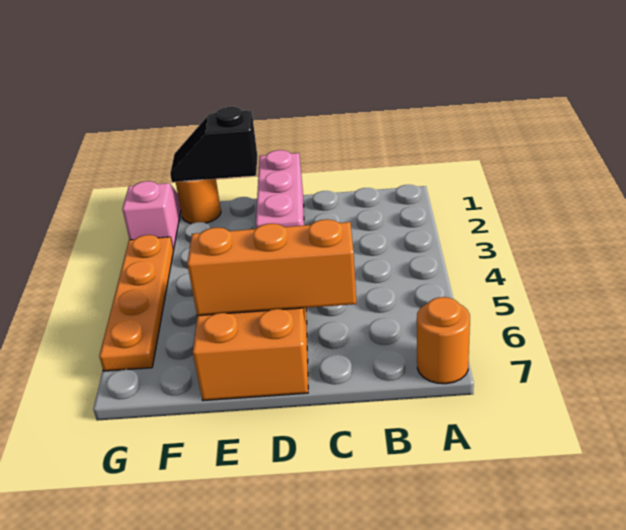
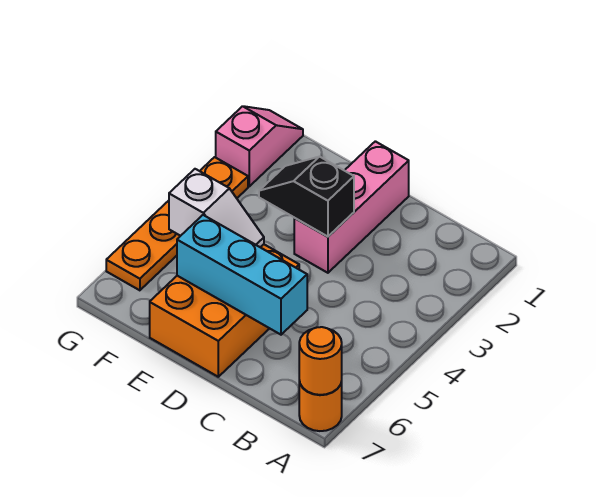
orange brick C6:E6 level 2 -> cyan brick C6:E6 level 2
black slope E1:F1 level 2 top E -> black slope D3:E3 level 2 top D
none -> white slope E5:F5 level 2 top F
orange round brick F1 level 1 -> orange round brick A7 level 2

